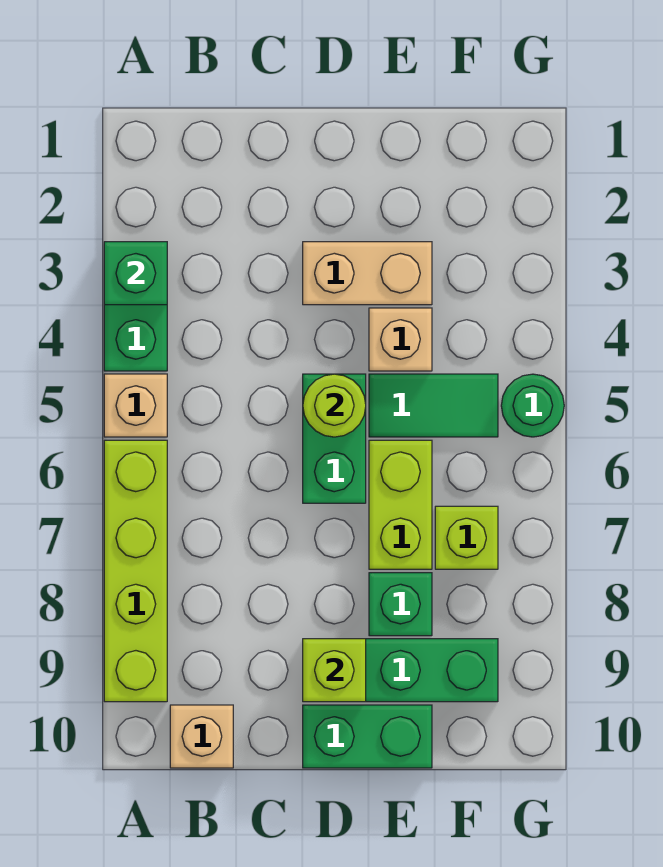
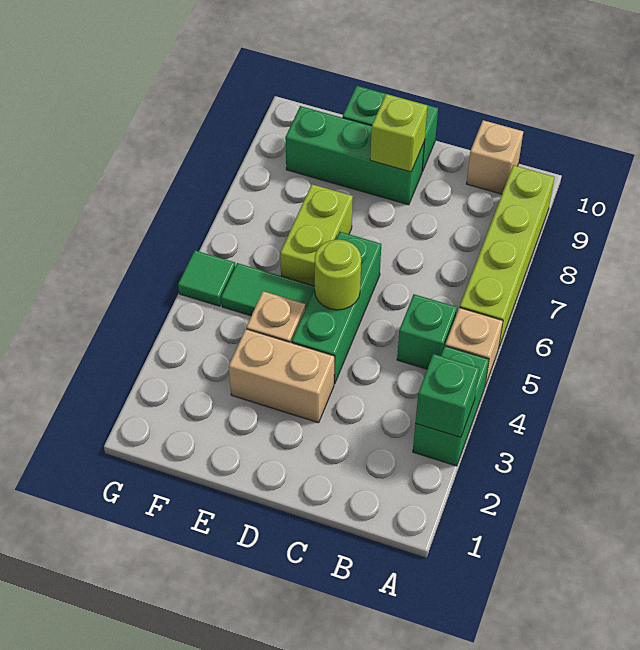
green brick D5:D6 level 1 -> green brick D4:D6 level 1
green brick E8 level 1 -> green brick B5 level 1
lime brick F7 level 1 -> none
green round brick G5 level 1 -> green tile G5 level 1

